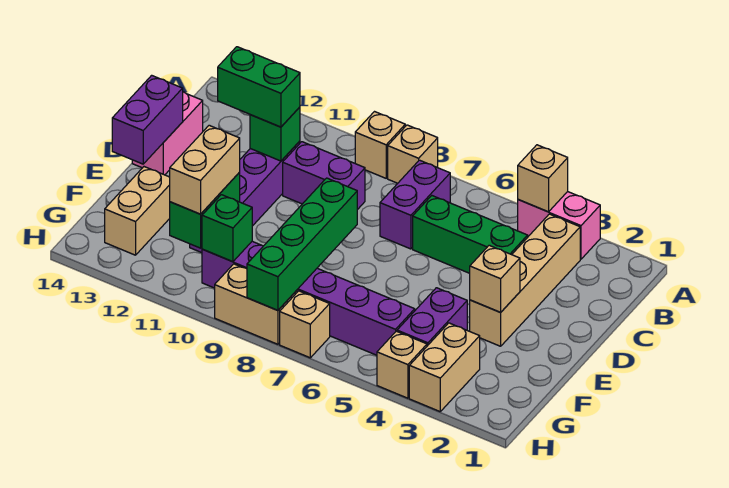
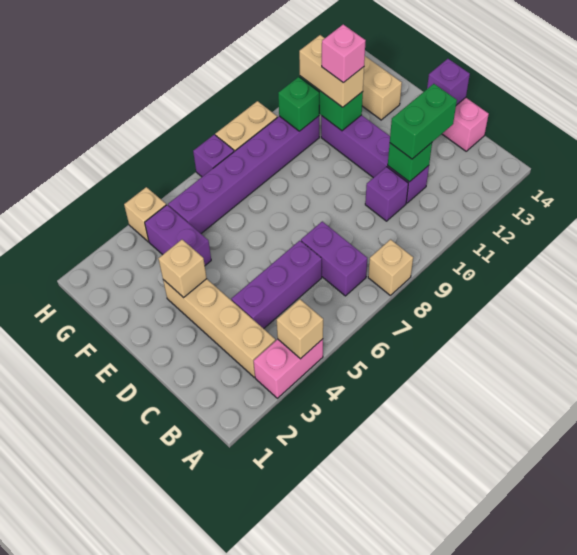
tan brick A9 level 1 -> none
green brick C4:C6 level 1 -> purple brick C4:C6 level 1
purple brick C9:C10 level 1 -> purple brick C10 level 1
purple brick D14:E14 level 2 -> purple brick D14 level 2
green brick E8:H8 level 2 -> none
none -> pink brick F11 level 4
tan brick G3:H3 level 1 -> none
tan brick H7 level 1 -> purple brick H7 level 1

